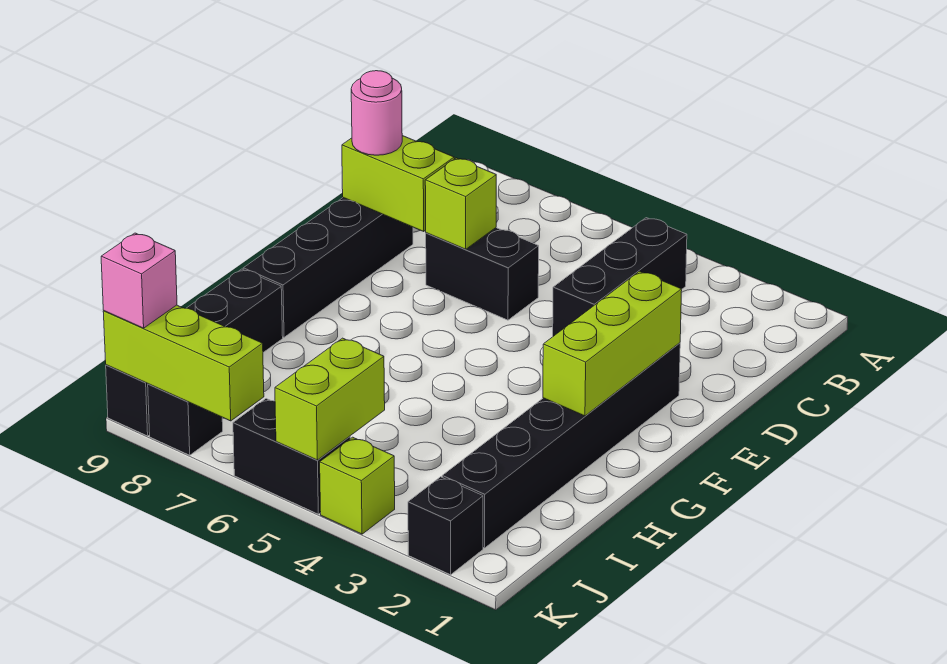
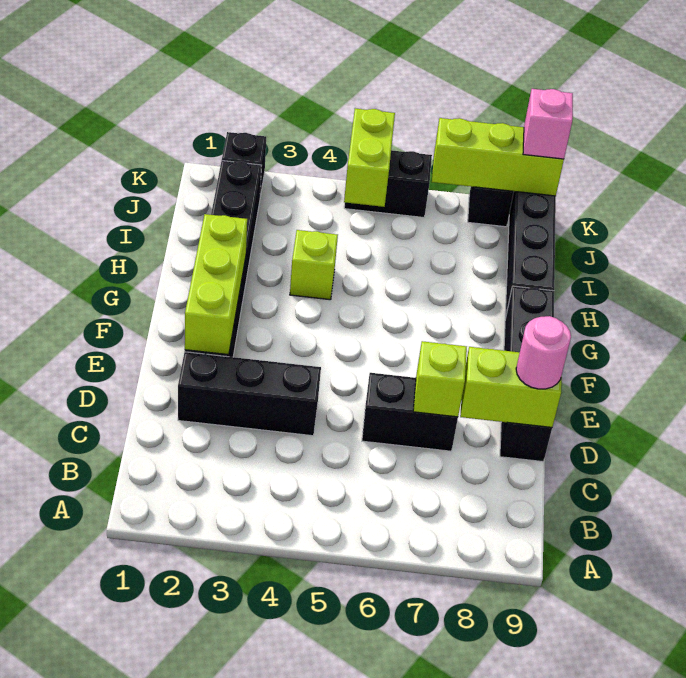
black brick B4:D4 level 1 -> black brick D2:D4 level 1
lime brick K4 level 1 -> lime brick H4 level 1

